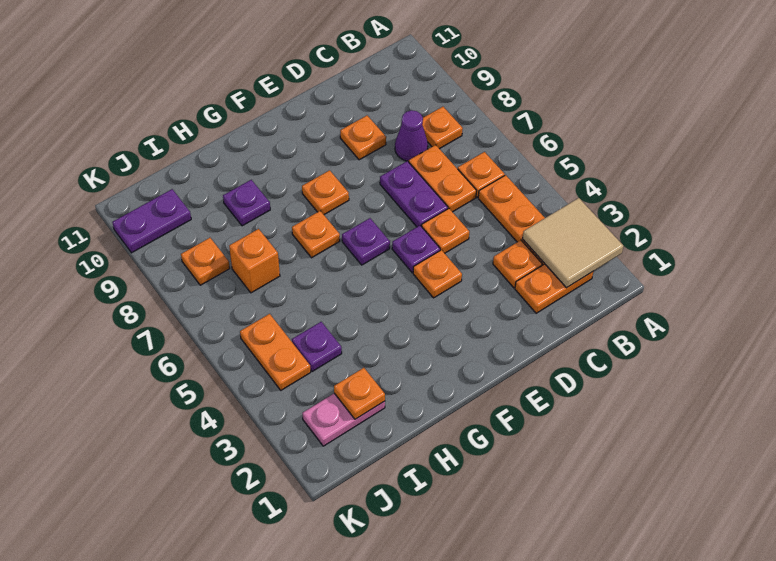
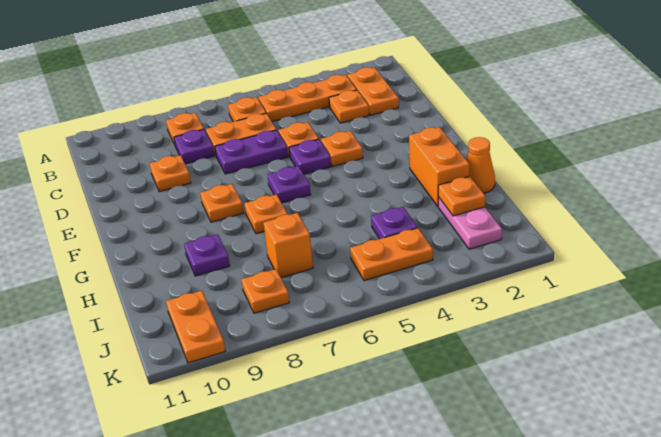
tan tile A2:B3 level 2 -> none
purple cone C8 level 1 -> purple plate C8 level 1
none -> orange brick G2:H2 level 1
none -> orange cone H1 level 1
purple plate J10:K10 level 1 -> orange plate J10:K10 level 1

